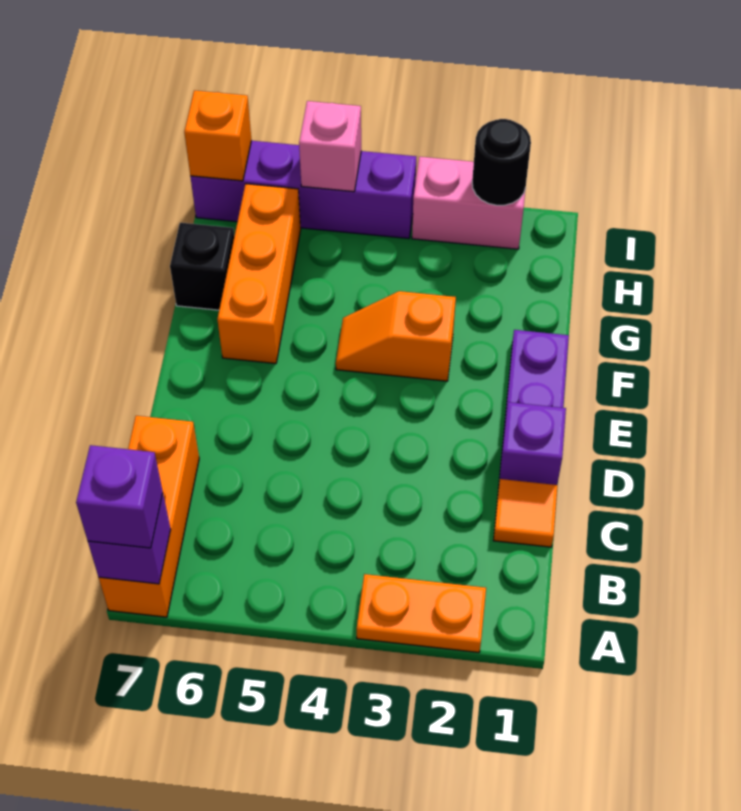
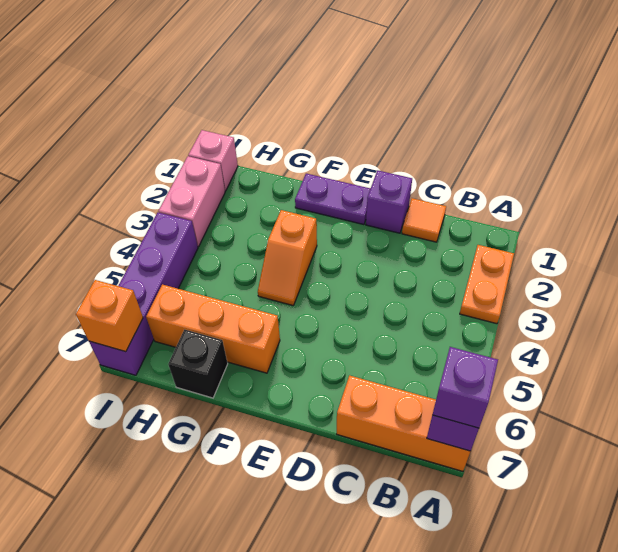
black round brick I2 level 2 -> none
pink brick I5 level 2 -> pink brick I1 level 1

